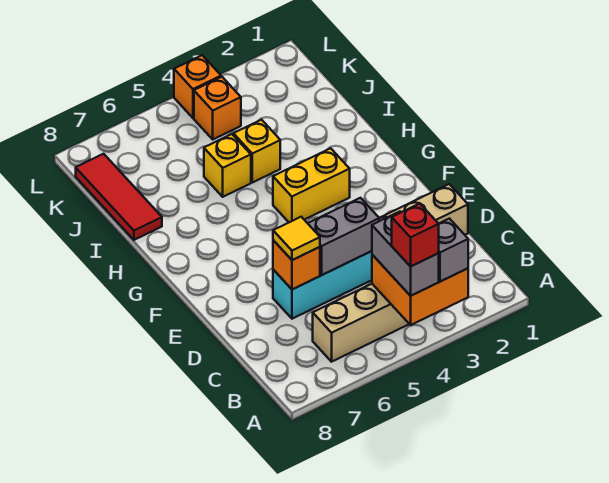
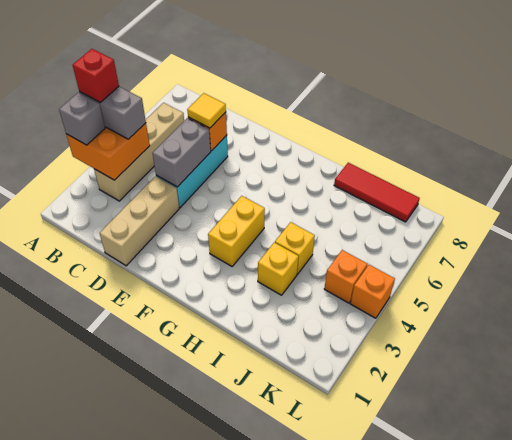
yellow brick I5 level 1 -> yellow brick I3 level 1

